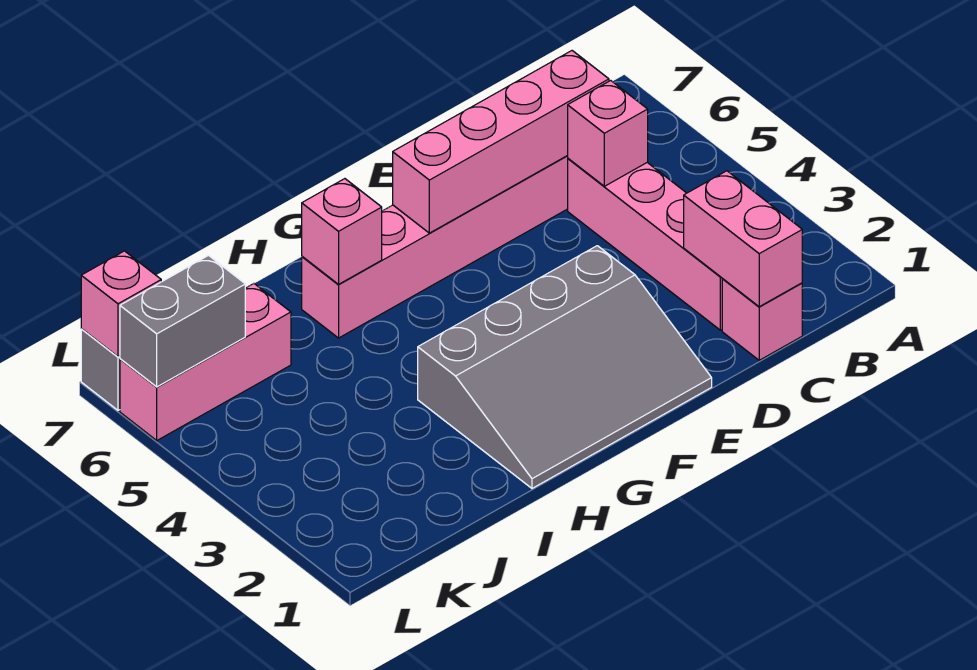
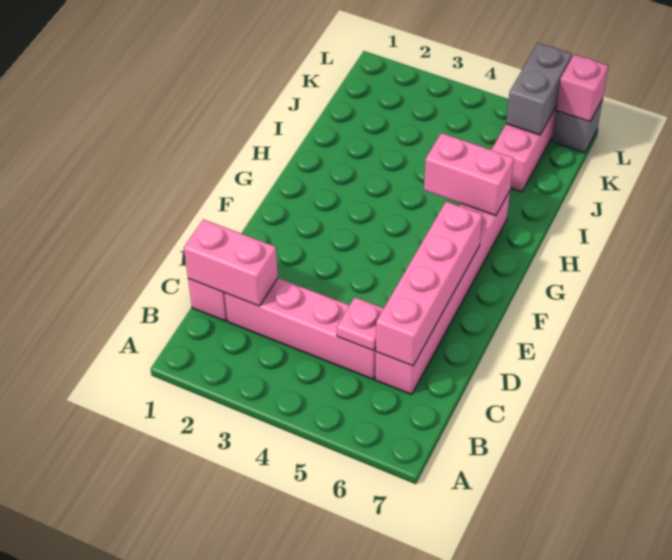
pink brick C5 level 2 -> pink plate C5 level 2
grey slope E1:H3 level 1 top 3 -> none
pink brick H6 level 2 -> pink brick H5:H6 level 2

